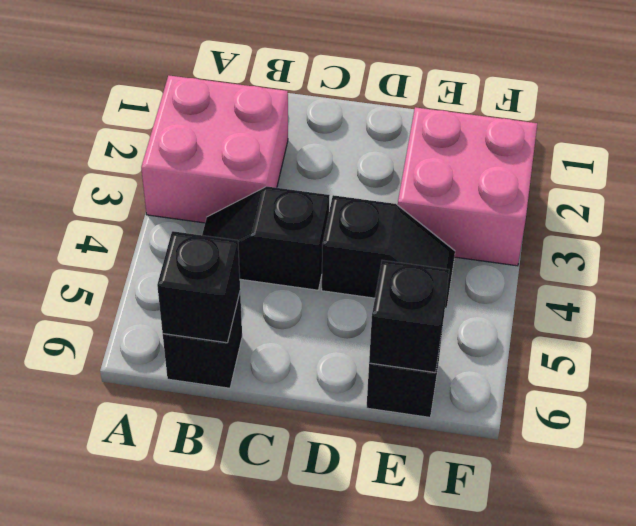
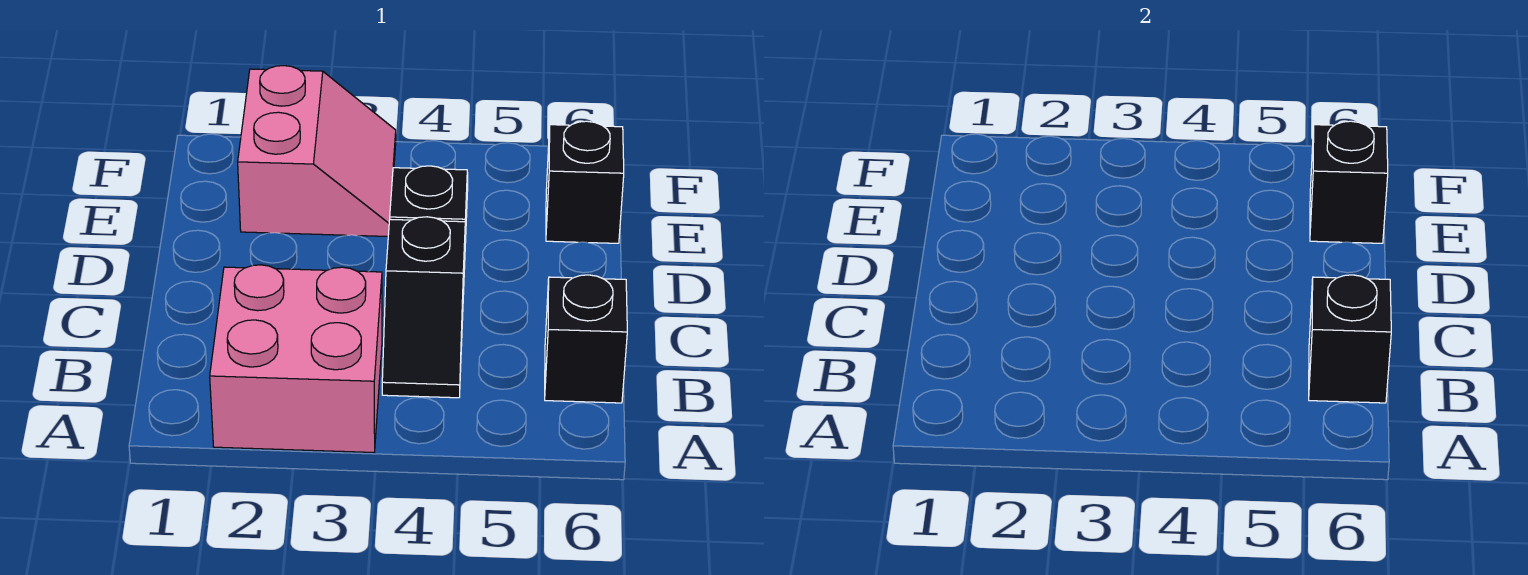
pink brick E2:F3 level 1 -> pink slope E2:F3 level 1 top 2

